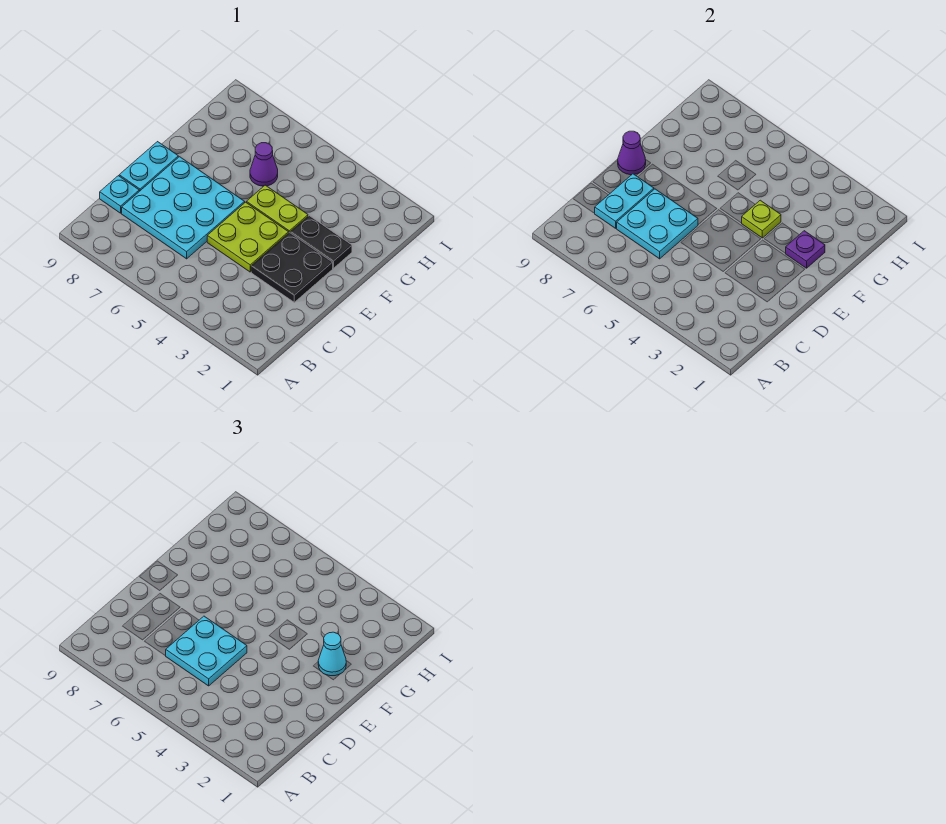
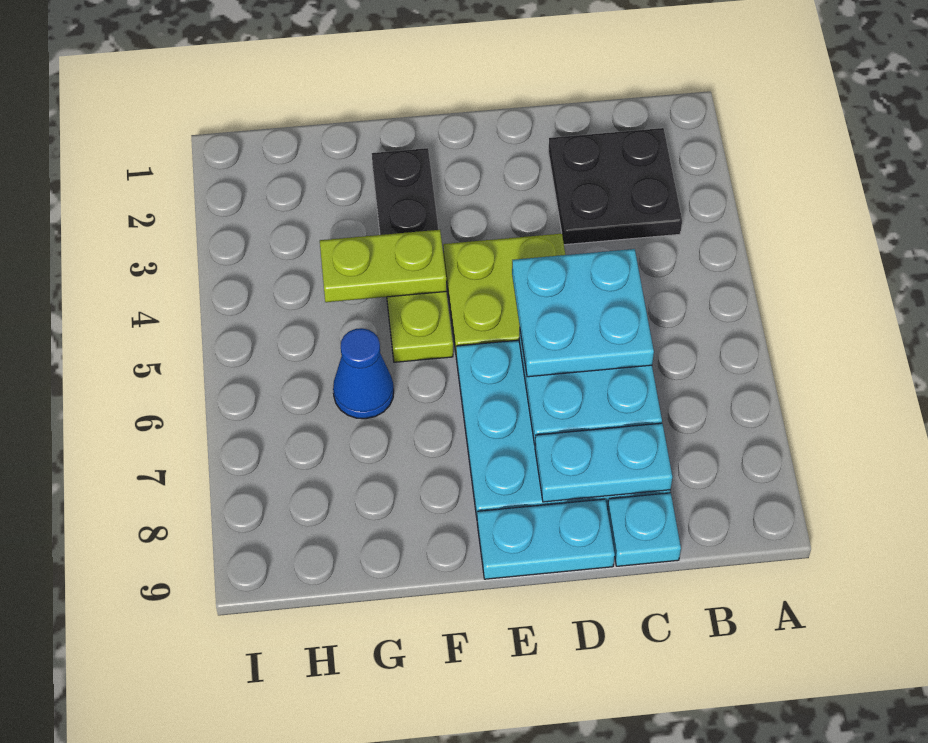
black plate D2:E3 level 1 -> black plate B2:C3 level 1
purple cone E9 level 2 -> none
purple plate F2 level 2 -> none
cyan cone F2 level 3 -> none
lime plate F4 level 2 -> lime plate F4:G4 level 2
purple cone G6 level 1 -> blue cone G6 level 1

